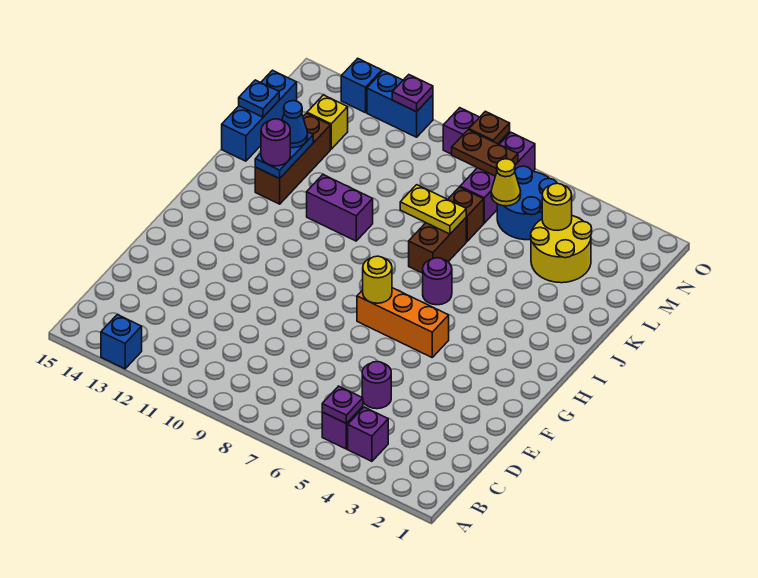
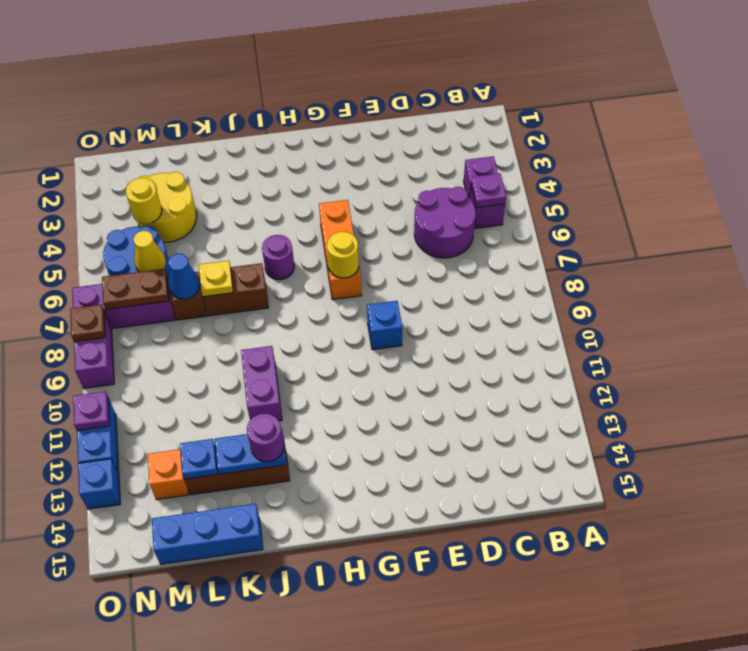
blue brick A13 level 1 -> blue brick F9 level 1
purple round brick D5 level 1 -> purple round brick C5:D6 level 1
yellow plate K7:K8 level 2 -> yellow plate K7 level 2
blue cone K13 level 3 -> blue cone L7 level 2
blue plate L15 level 2 -> blue plate L13 level 2
yellow brick M13 level 1 -> orange brick M13 level 1
brown plate N7:N8 level 2 -> brown plate M7:N7 level 2

